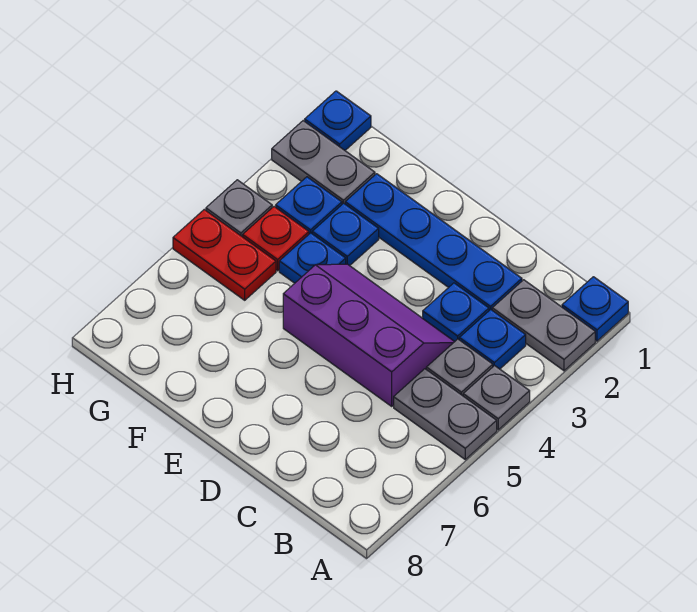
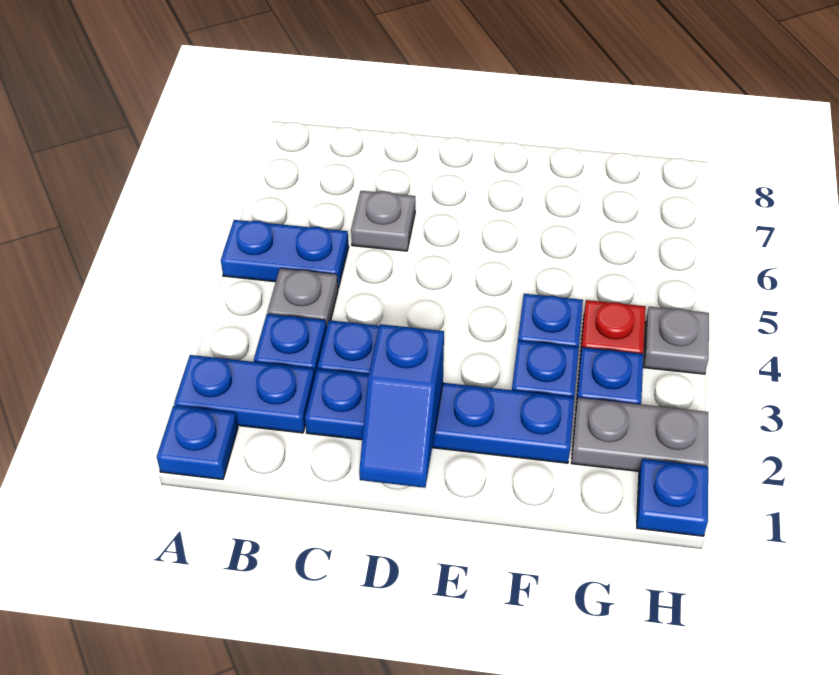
grey plate A2:B2 level 1 -> blue plate A2:B2 level 1
grey plate A4 level 1 -> grey plate C6 level 1
grey plate A5:B5 level 1 -> blue plate A5:B5 level 1
purple slope C4:E5 level 1 top 5 -> none
none -> blue slope D1:D2 level 2 top 2
red plate G5:H5 level 1 -> none

